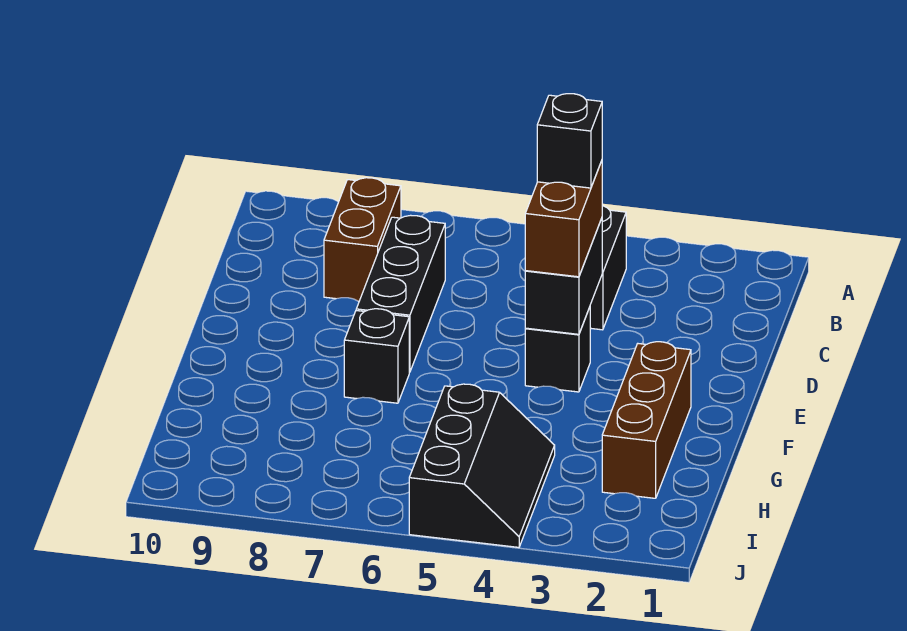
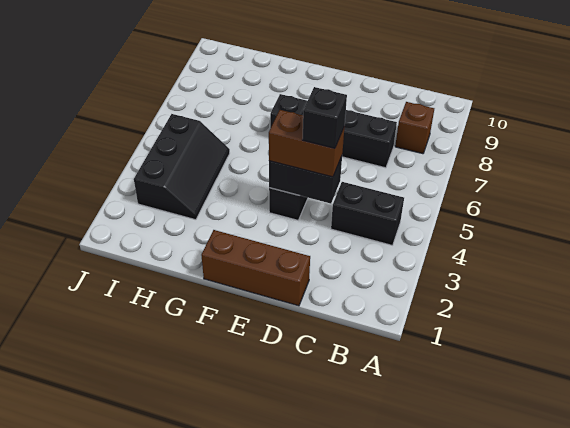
brown brick B8:C8 level 1 -> brown brick B8 level 1
brown brick F2:H2 level 1 -> brown brick D1:F1 level 1
black slope H4:J5 level 1 top 5 -> black slope H3:I5 level 1 top I

